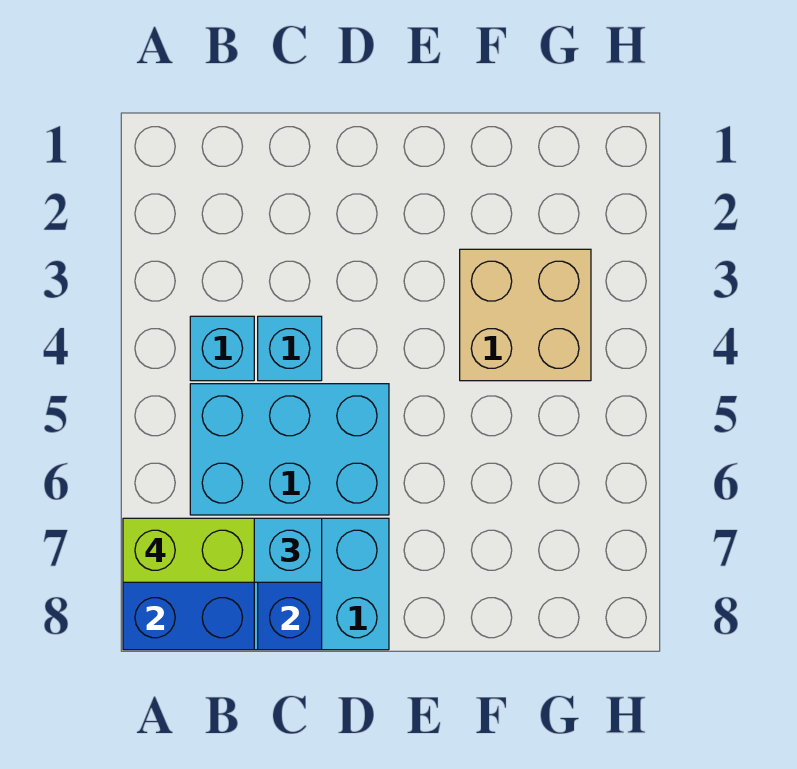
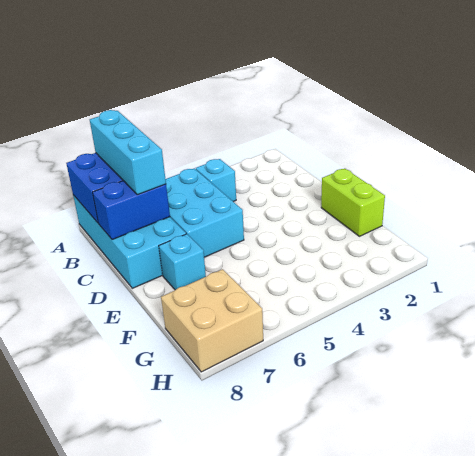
lime brick A7:B7 level 4 -> lime brick E1:F1 level 1
cyan brick C4 level 1 -> cyan brick E7 level 1
tan brick F3:G4 level 1 -> tan brick G7:H8 level 1

